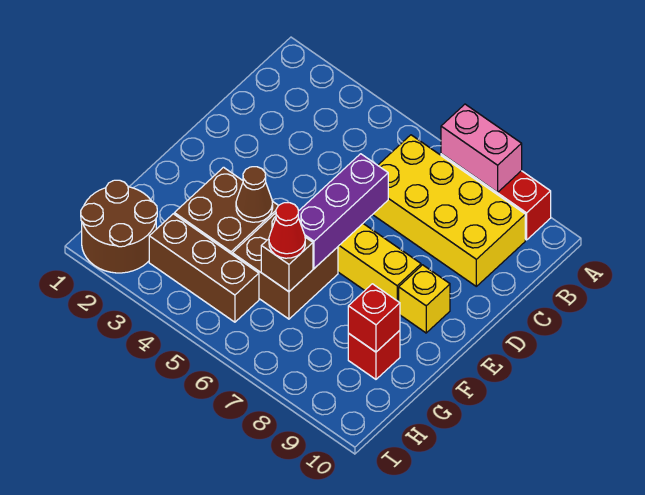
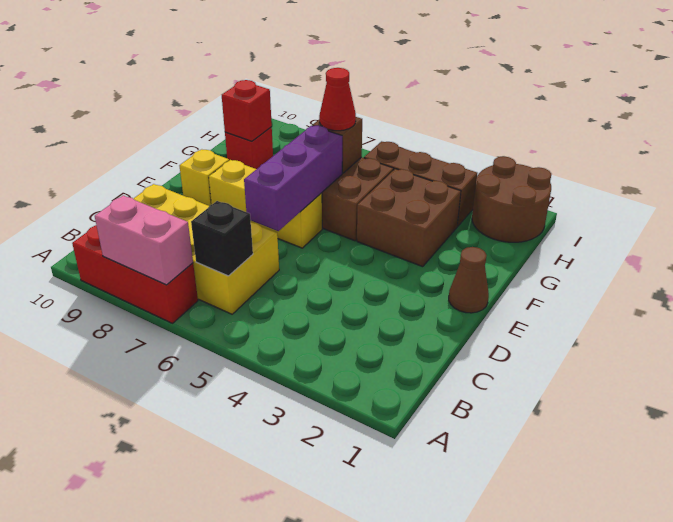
none -> black brick B6 level 2
brown cone F4 level 2 -> brown cone E1 level 1

